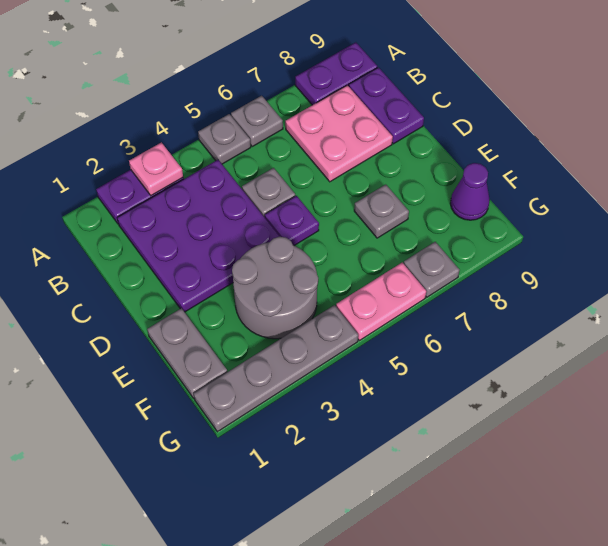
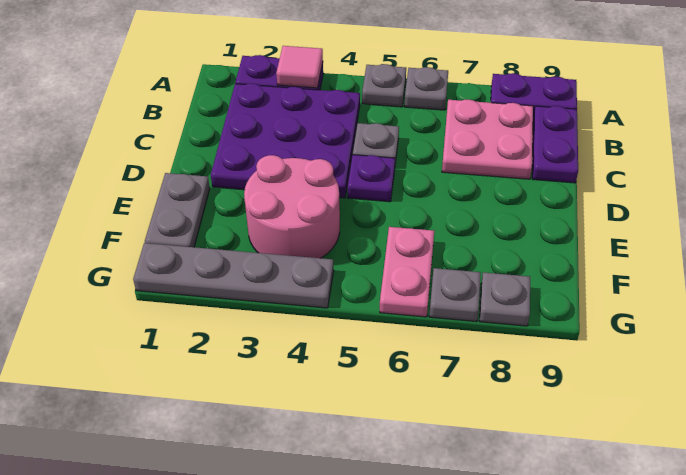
pink plate A3 level 2 -> pink tile A3 level 2
grey round brick E3:F4 level 1 -> pink round brick E3:F4 level 1
grey plate E7 level 1 -> grey plate G8 level 1
purple cone F9 level 1 -> none
pink plate G5:G6 level 1 -> pink plate F6:G6 level 1

